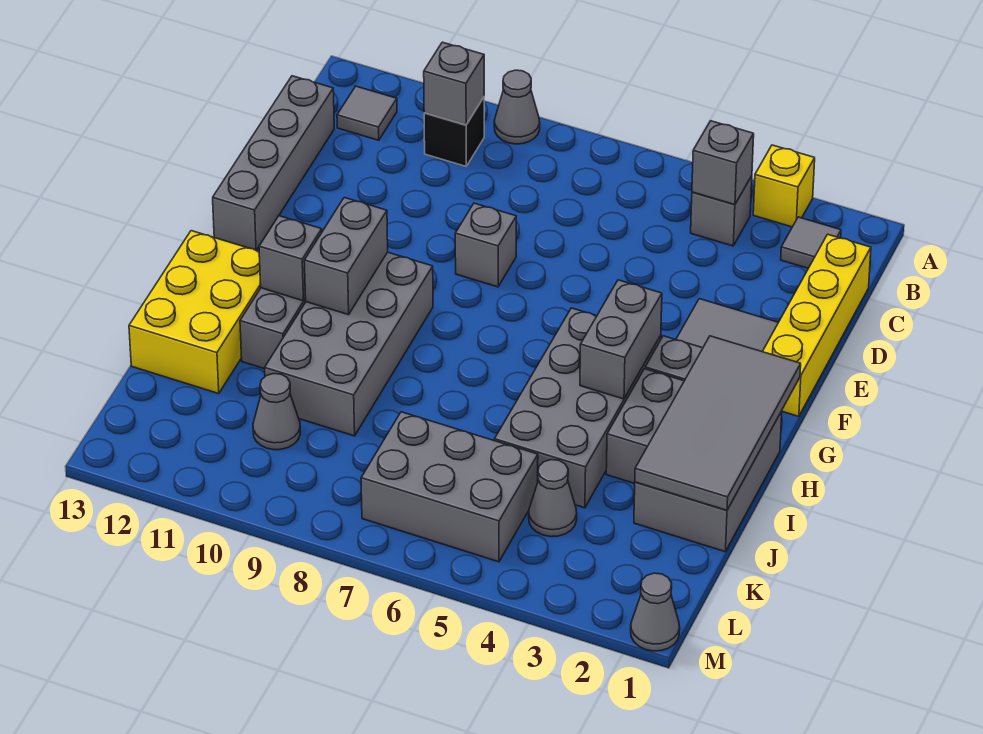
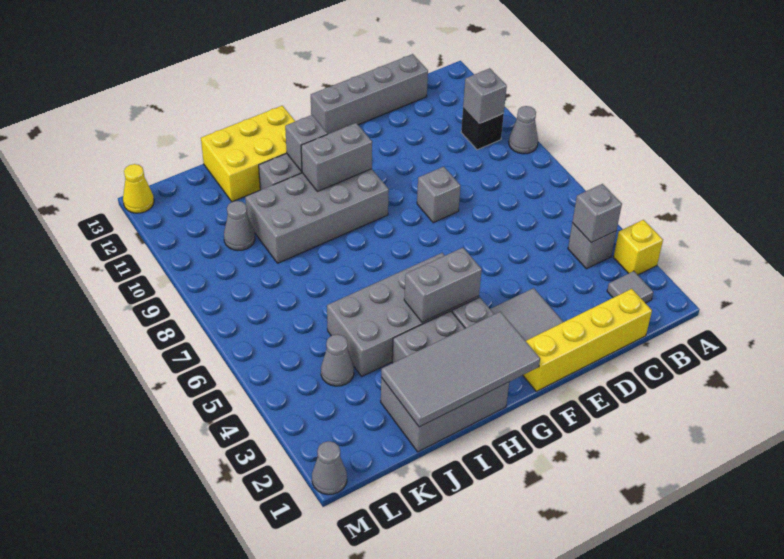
grey tile B12 level 1 -> none
grey brick K5:L7 level 1 -> none
none -> yellow cone M13 level 1

